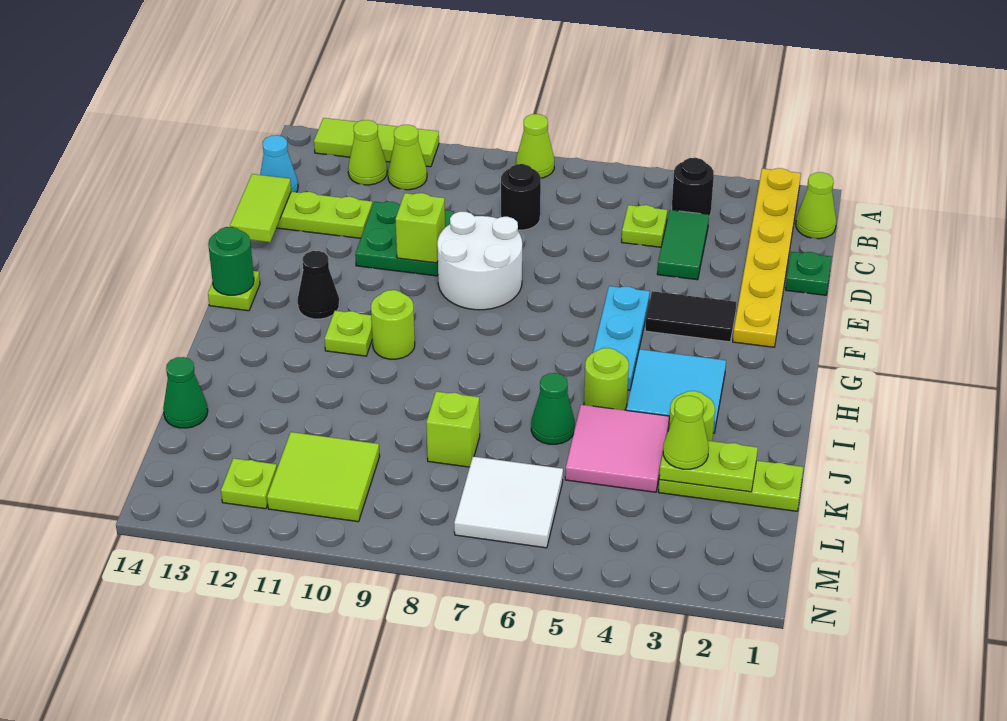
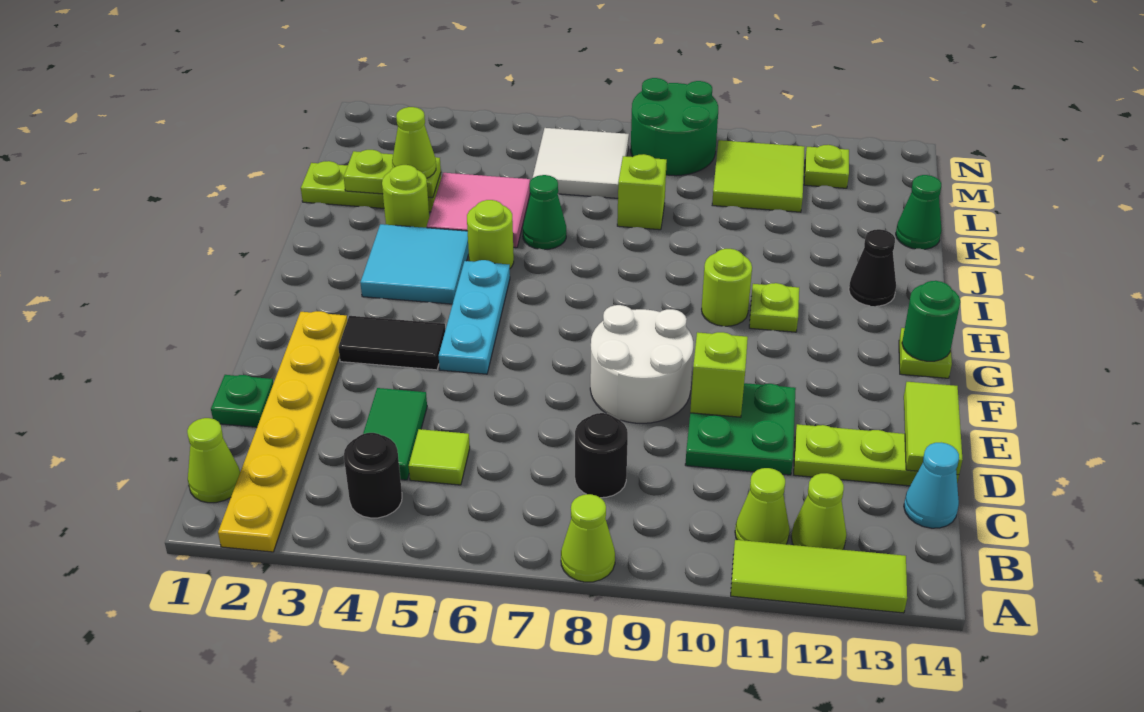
lime plate C5 level 1 -> lime tile C5 level 1
black cone G12 level 1 -> black cone I13 level 1
none -> green round brick M8:N9 level 1

